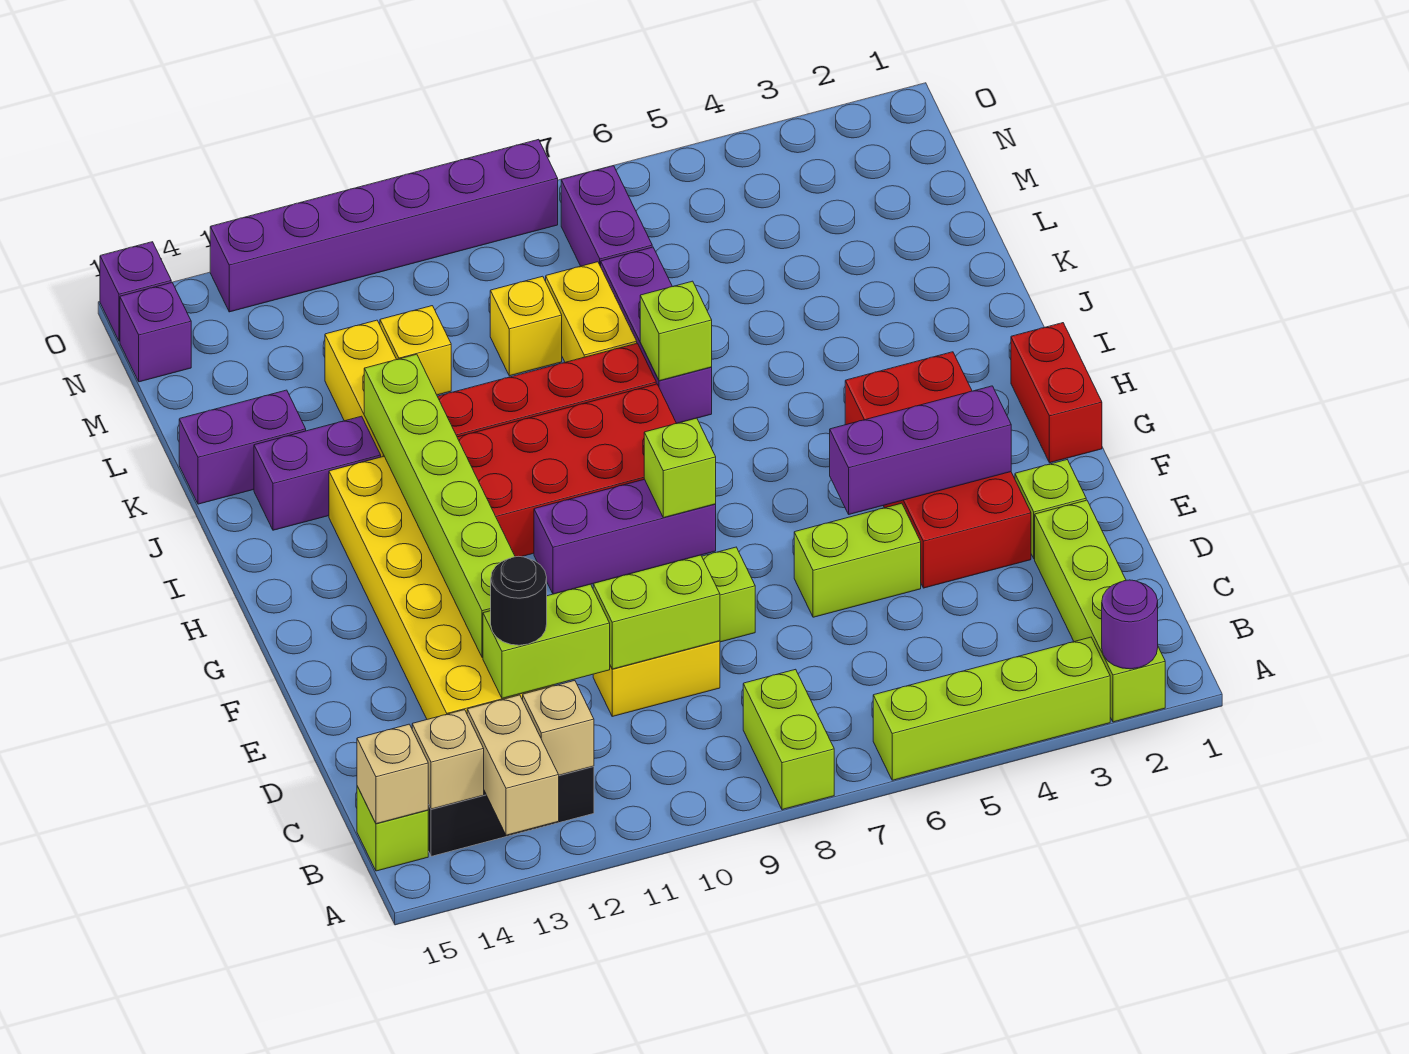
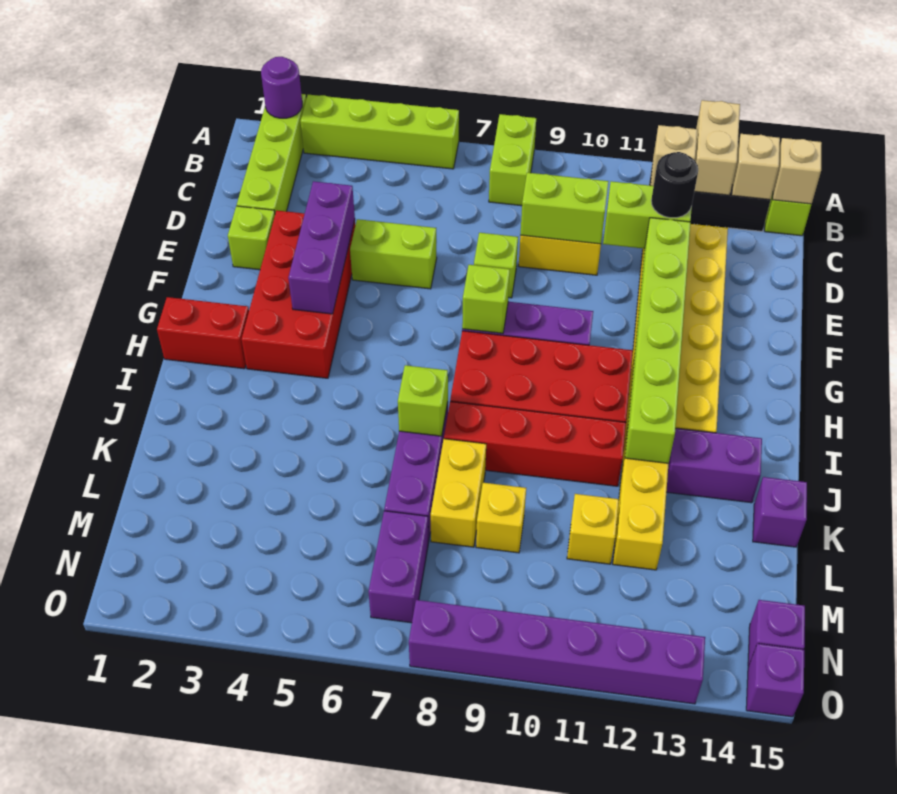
purple brick F3:F5 level 2 -> purple brick E4:G4 level 2
red brick G1:H1 level 1 -> red brick H1:H2 level 1
purple brick K14:K15 level 1 -> purple brick K15 level 1

